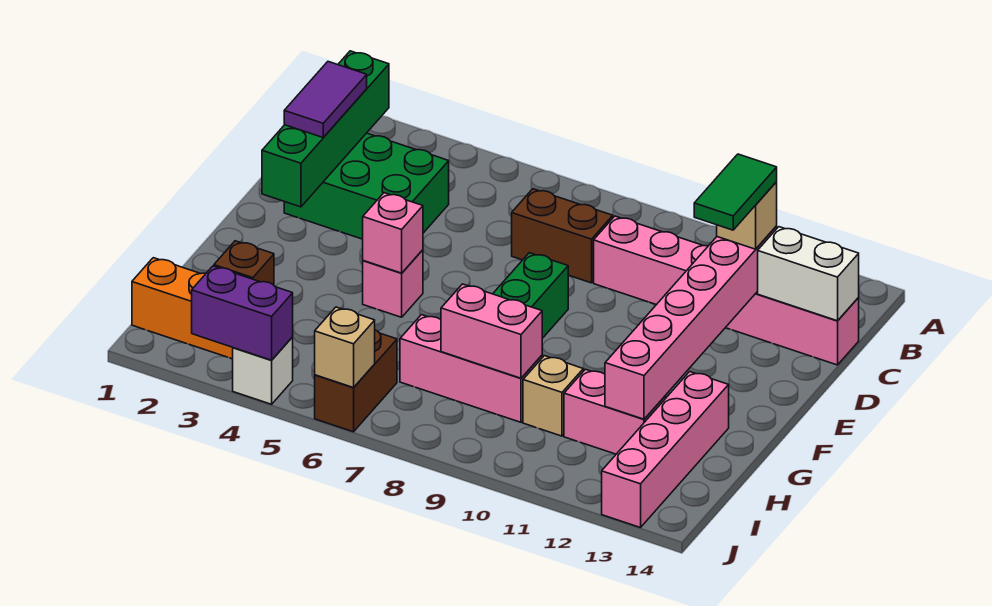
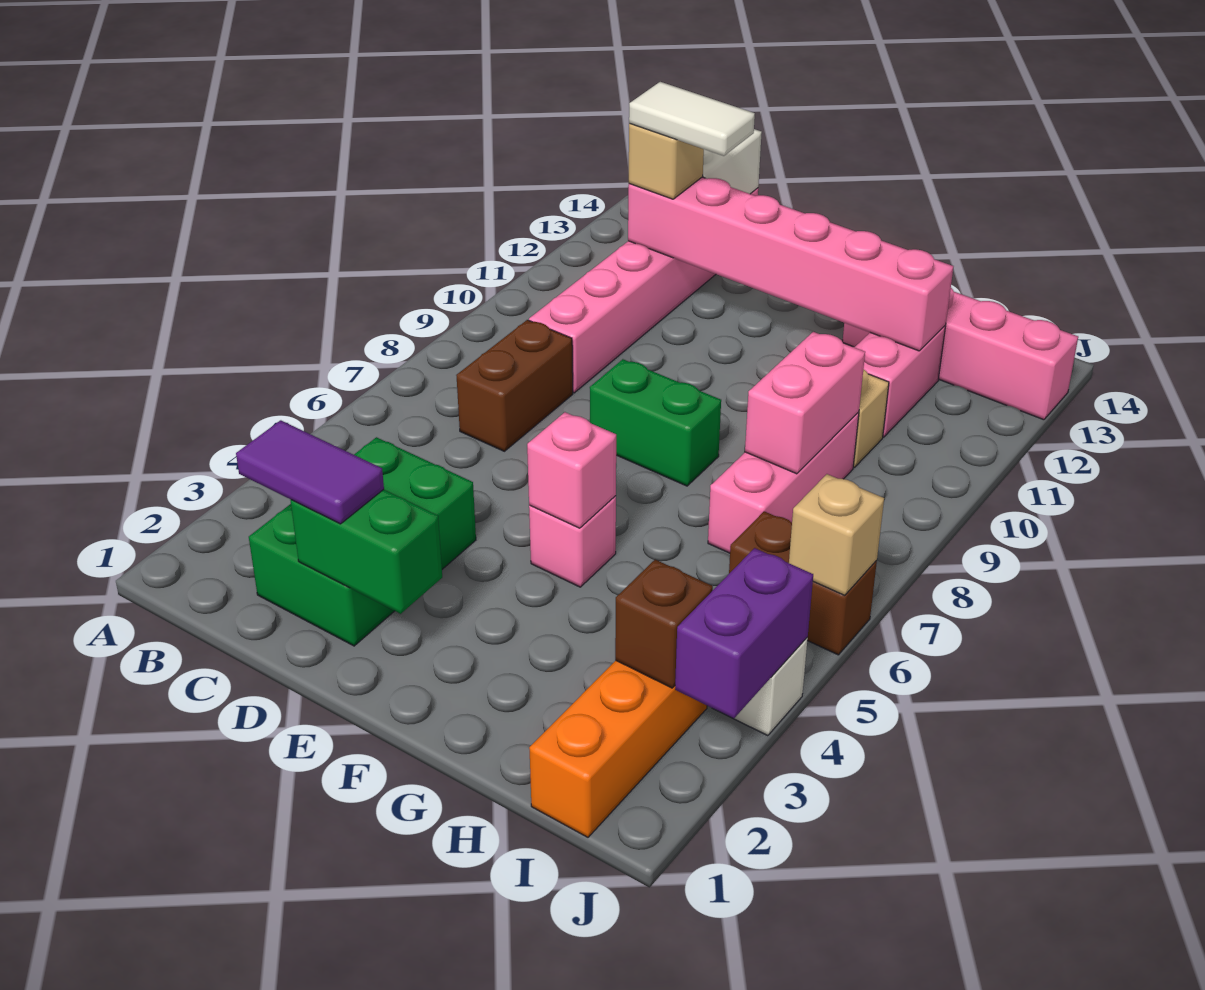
green brick B2:E2 level 2 -> green brick D2:E2 level 2
green tile C12:D12 level 4 -> white tile C12:D12 level 4

